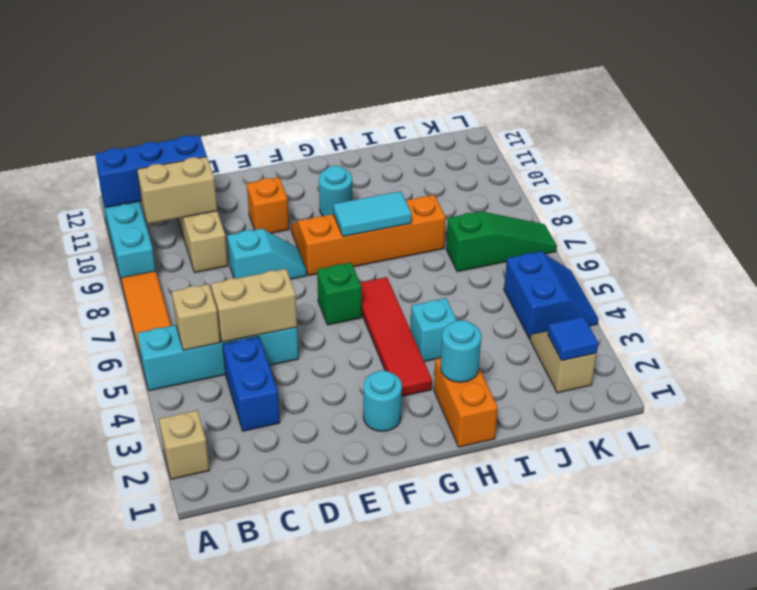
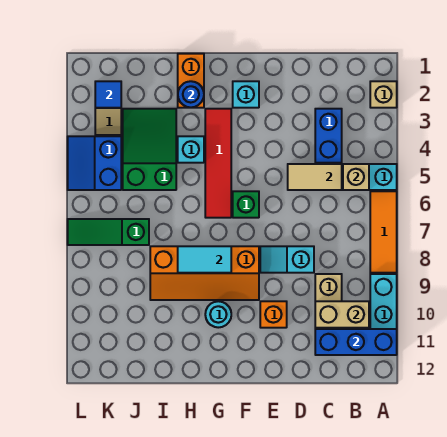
tan brick C5:D5 level 2 -> tan tile C5:D5 level 2
cyan round brick F2 level 1 -> cyan brick F2 level 1
cyan round brick H2 level 2 -> blue round brick H2 level 2
none -> green slope I3:J5 level 1 top 5

